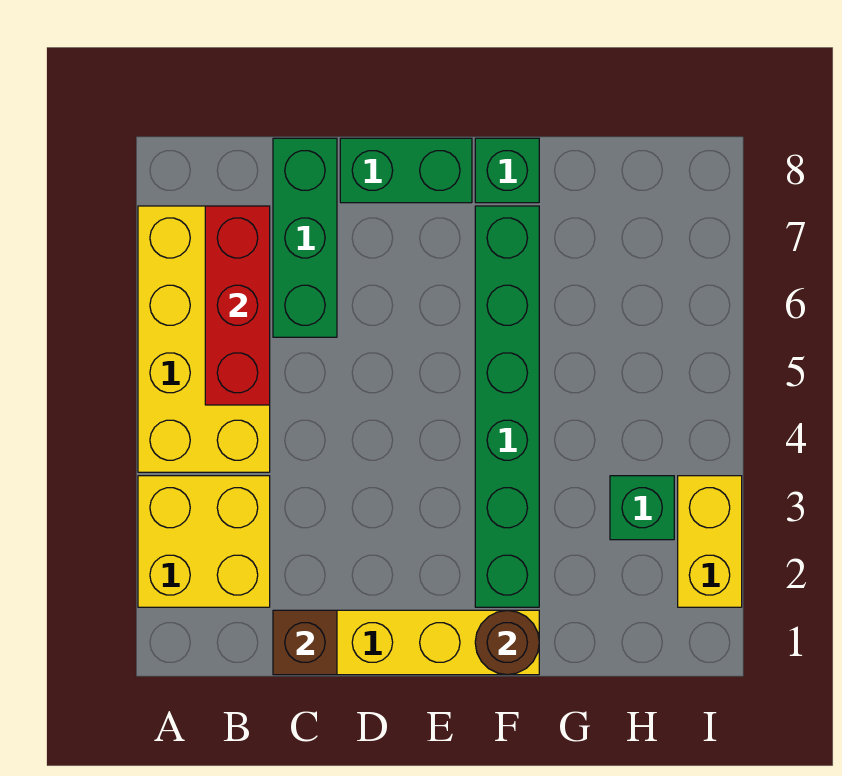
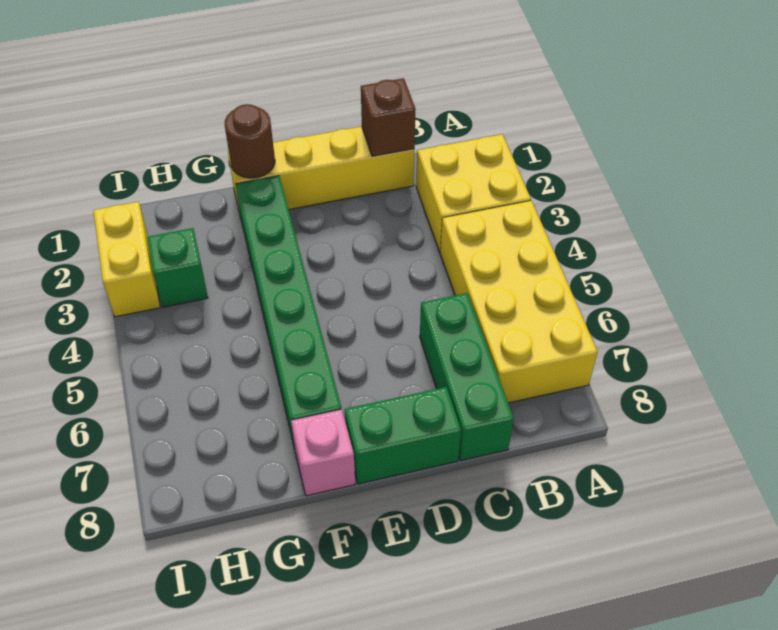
red brick B5:B7 level 2 -> none
green brick F8 level 1 -> pink brick F8 level 1

